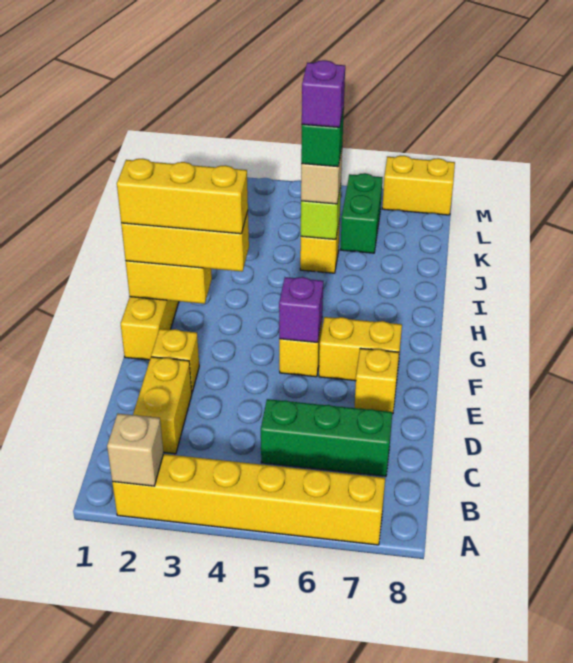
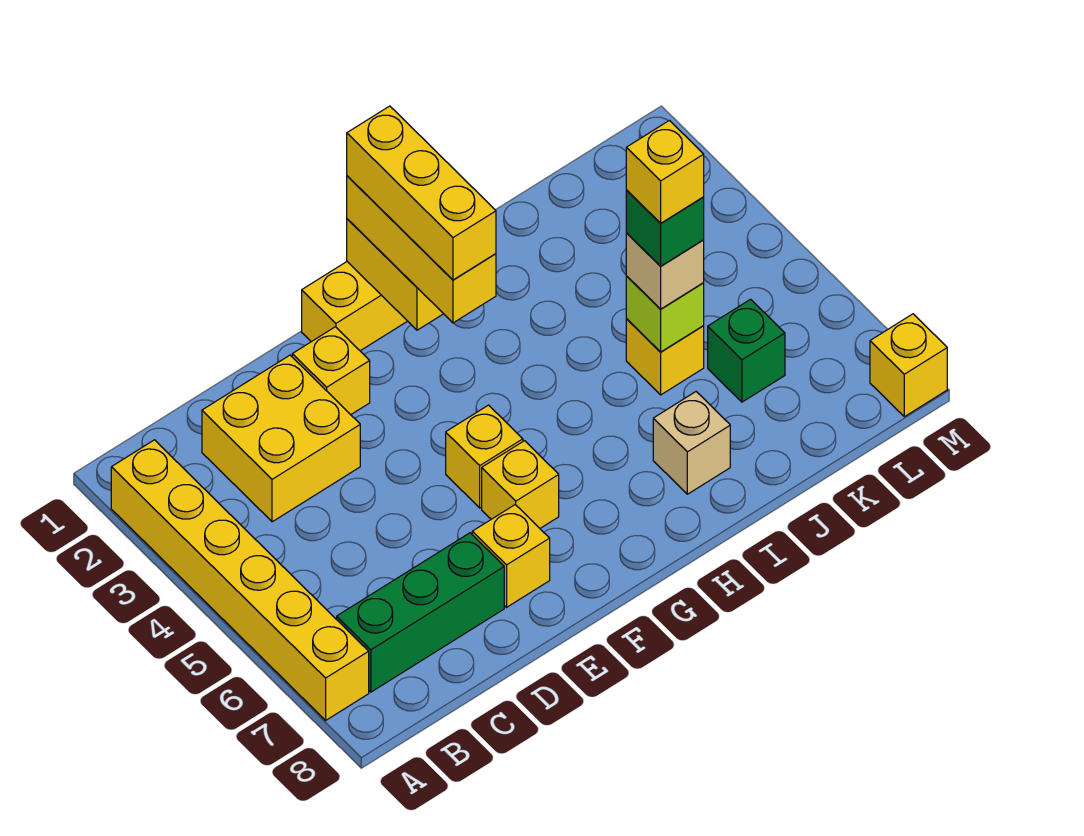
tan brick A2 level 2 -> tan brick I7 level 1
yellow brick C2:D2 level 1 -> yellow brick C2:D3 level 1
green brick C5:C7 level 1 -> green brick B7:D7 level 1
purple brick F5 level 2 -> none
yellow brick F6:F7 level 1 -> yellow brick F6 level 1
purple brick J5 level 5 -> yellow brick J5 level 5
green brick K6:L6 level 1 -> green brick K6 level 1
yellow brick M7:M8 level 1 -> yellow brick M8 level 1

